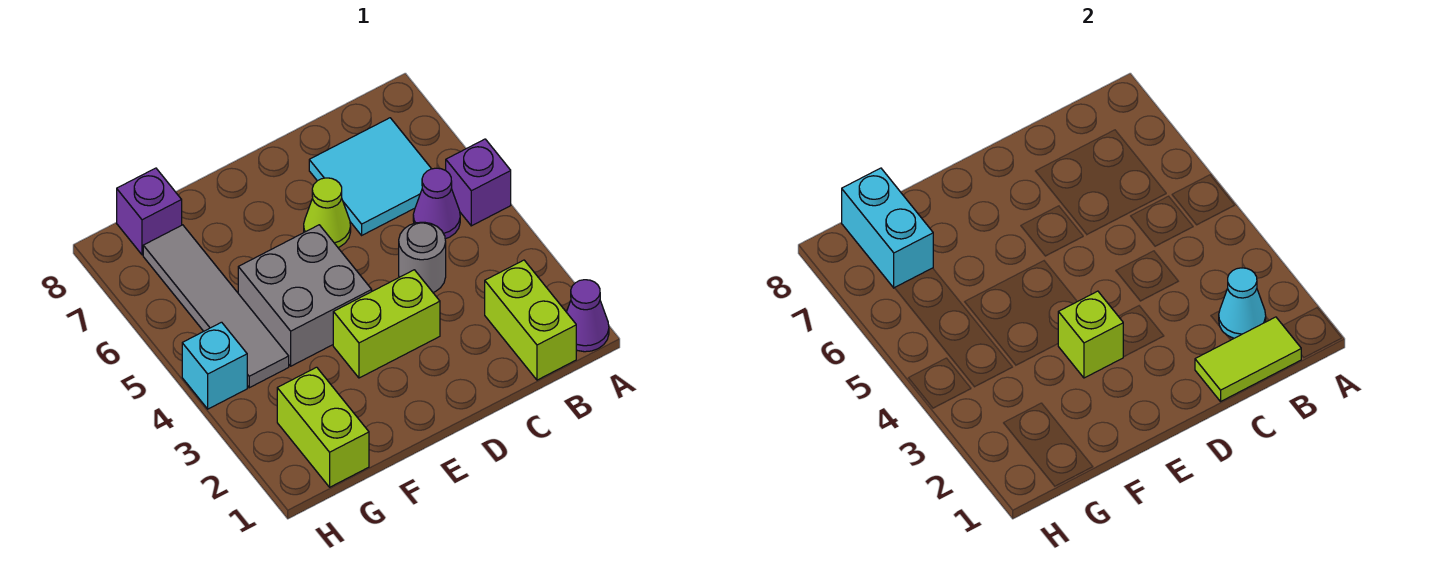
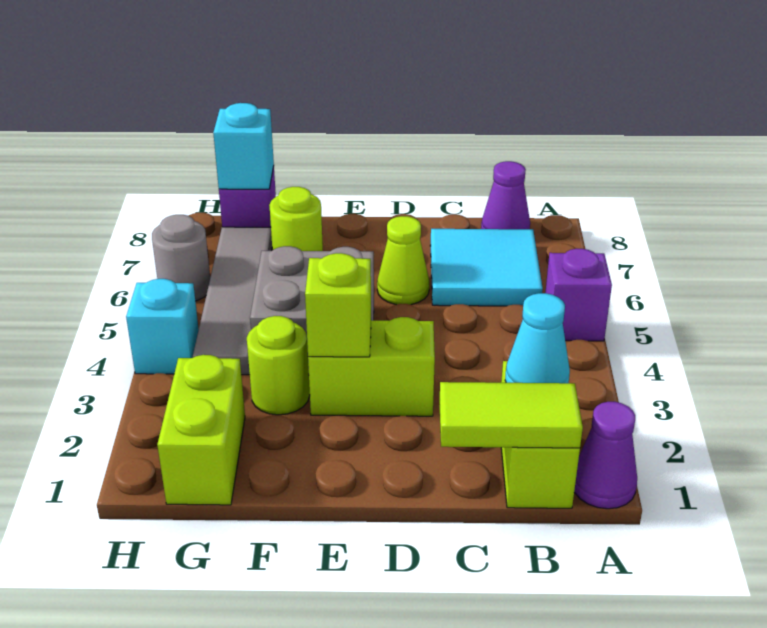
purple cone B5 level 1 -> purple cone B8 level 1
grey round brick C4 level 1 -> grey round brick H6 level 1
none -> lime round brick F3 level 1
none -> lime round brick F7 level 1
cyan brick G7:G8 level 2 -> cyan brick G8 level 2

